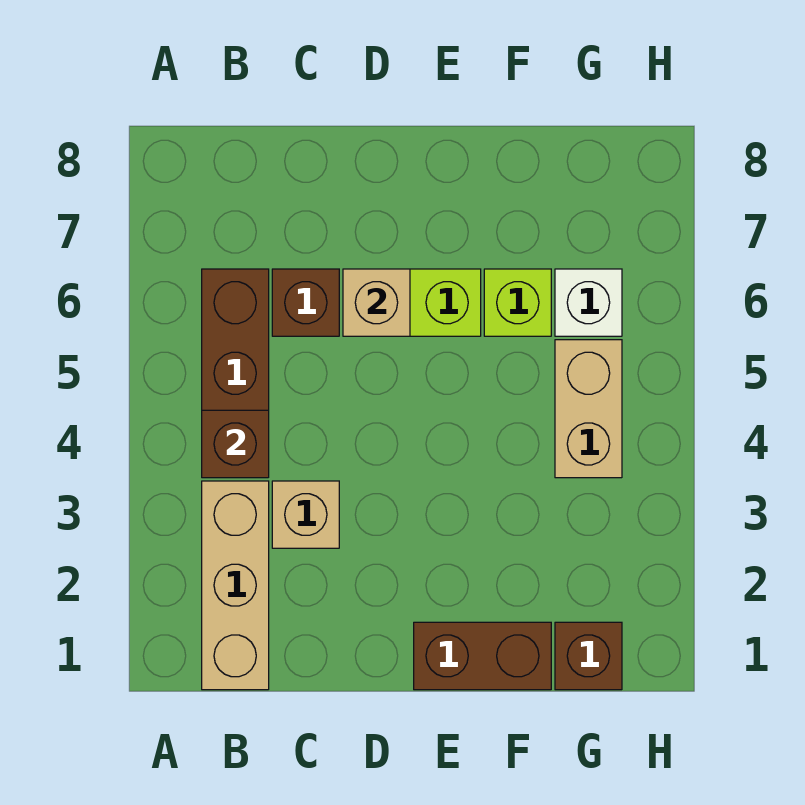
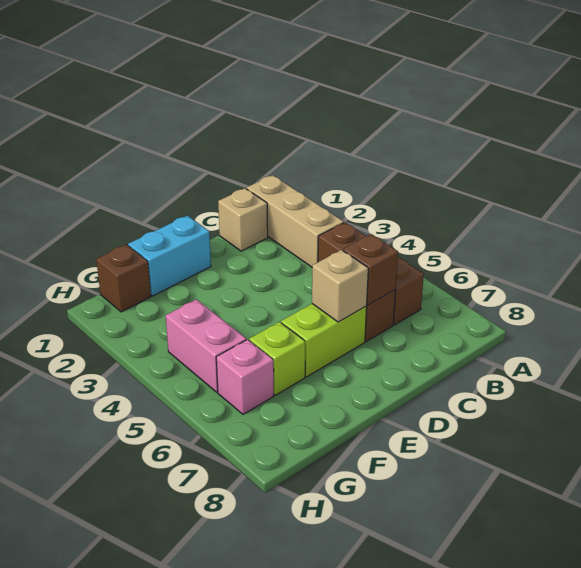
brown brick B4 level 2 -> brown brick C6 level 2
tan brick C3 level 1 -> tan brick C1 level 1
brown brick E1:F1 level 1 -> cyan brick E1:F1 level 1
tan brick G4:G5 level 1 -> pink brick G4:G5 level 1
white brick G6 level 1 -> pink brick G6 level 1

